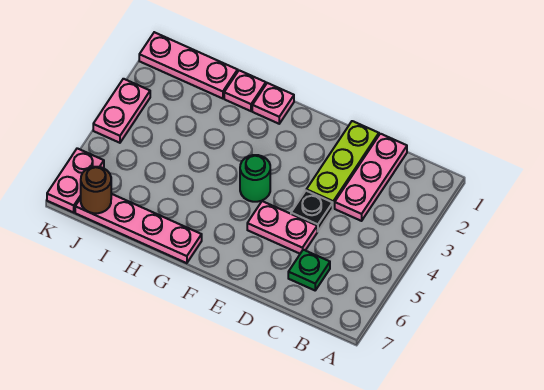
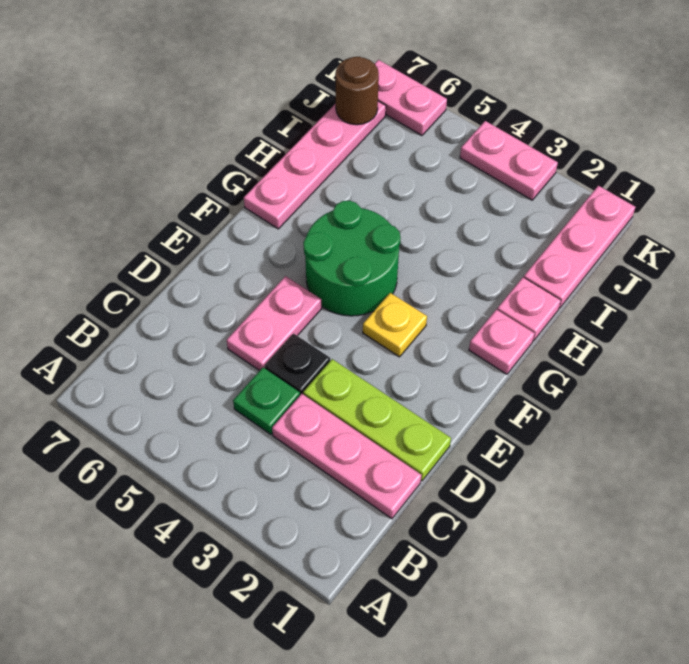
green plate C6 level 1 -> green plate C4 level 1
none -> yellow plate F3 level 1
green round brick F4 level 1 -> green round brick F4:G5 level 1

